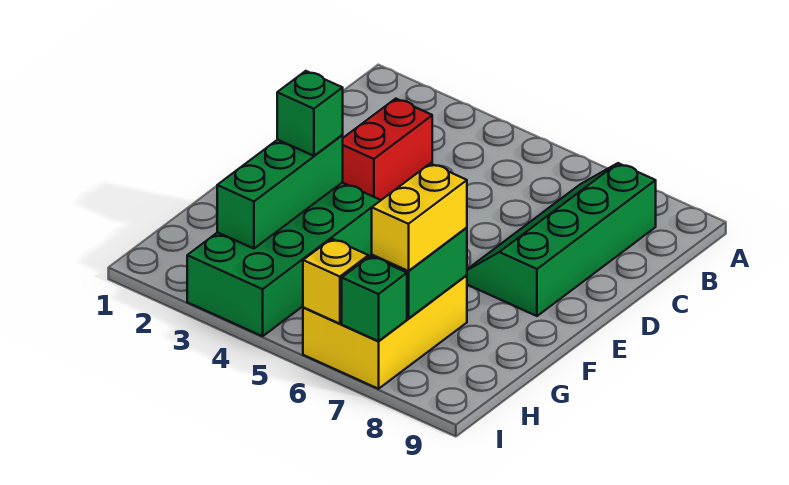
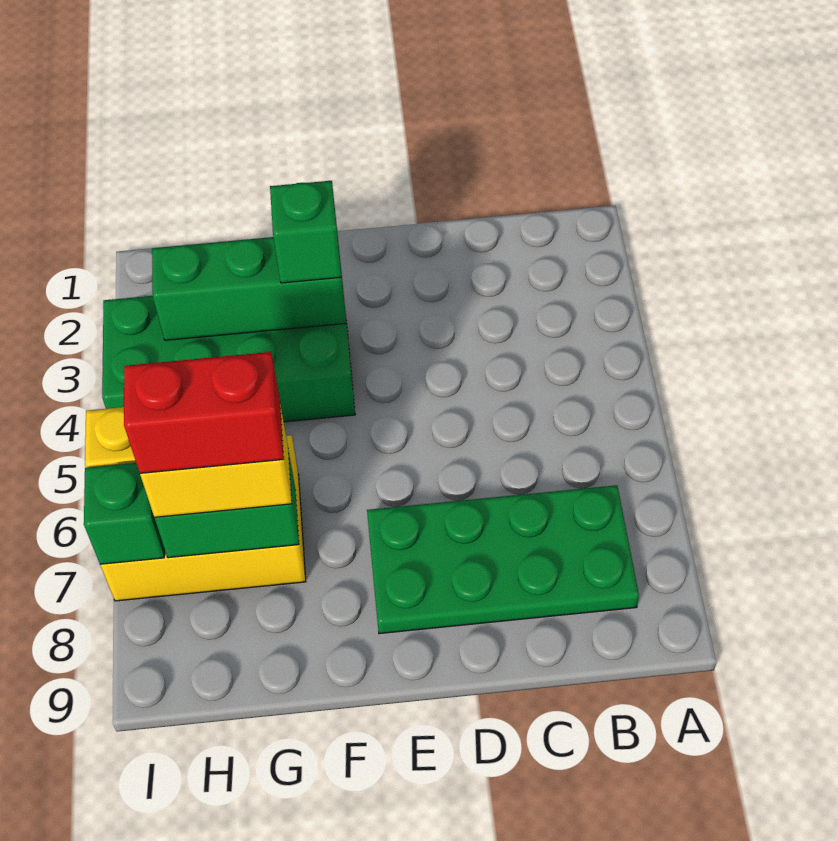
green slope B7:E8 level 1 top 8 -> green plate B7:E8 level 1
red brick C3:D3 level 1 -> red brick G7:H7 level 4

